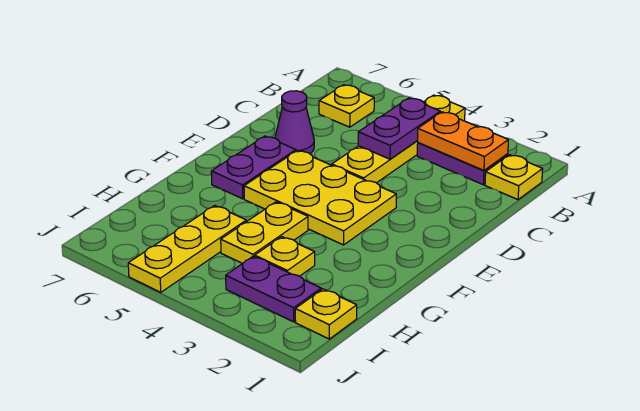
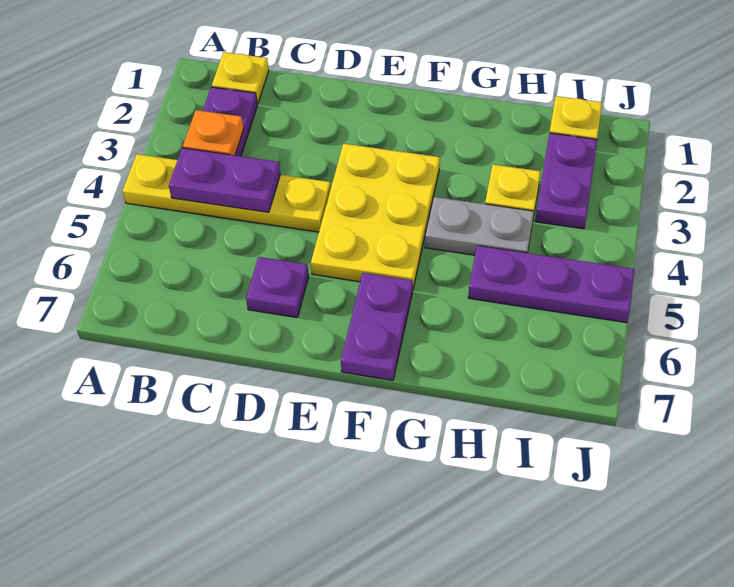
orange plate B2:B3 level 2 -> orange plate B3 level 2
yellow plate B6 level 1 -> none
purple cone D6 level 1 -> purple plate D6 level 1
purple plate E6:F6 level 1 -> purple plate F6:F7 level 1
yellow plate G4:H4 level 1 -> grey plate G4:H4 level 1
yellow plate H5:J5 level 1 -> purple plate H5:J5 level 1

